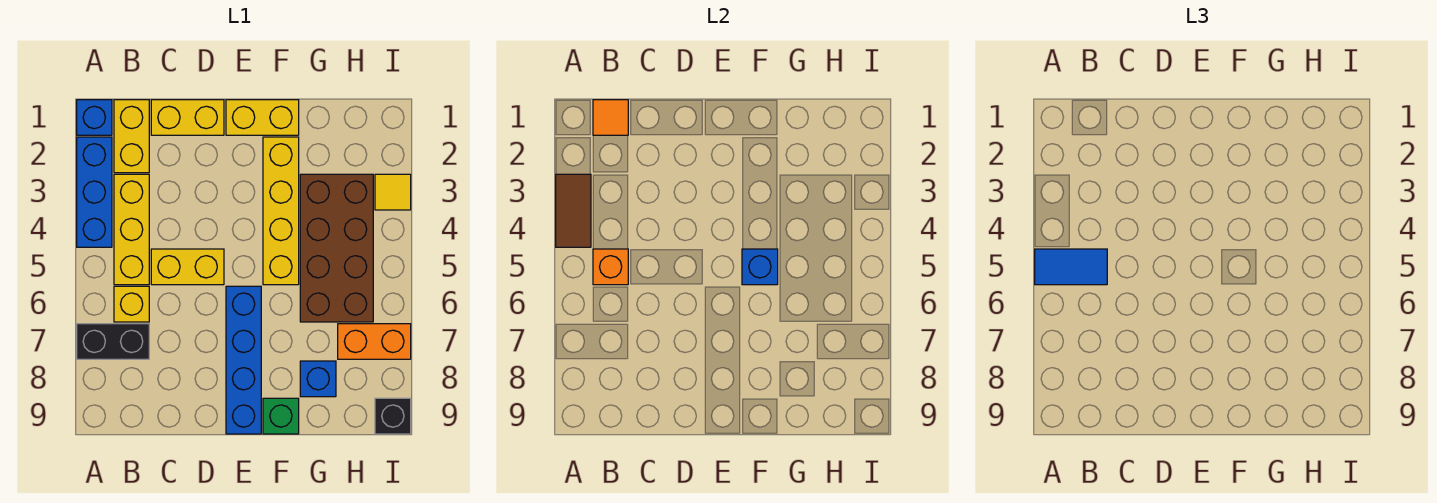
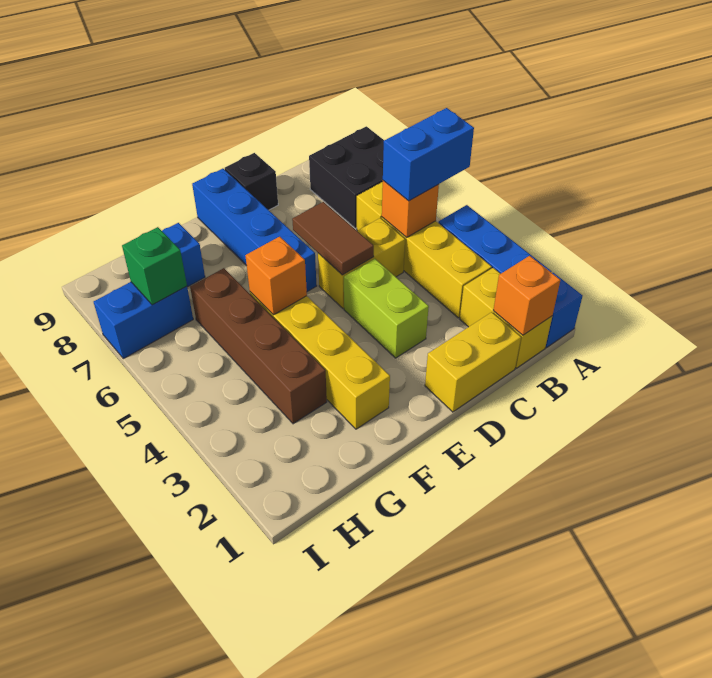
brown tile A3:A4 level 2 -> brown tile D5:D6 level 2
blue tile A5:B5 level 3 -> blue brick A5:B5 level 3
black brick A7:B7 level 1 -> black brick A7:B8 level 1
orange tile B1 level 2 -> orange brick B1 level 2
none -> lime brick D3:D4 level 1
yellow brick E1:F1 level 1 -> none
blue brick F5 level 2 -> orange brick F5 level 2
green brick F9 level 1 -> green brick H7 level 2
brown brick G3:H6 level 1 -> brown brick G3:G6 level 1
orange brick H7:I7 level 1 -> blue brick H7:I7 level 1
yellow tile I3 level 1 -> none
black brick I9 level 1 -> black brick D9 level 1

